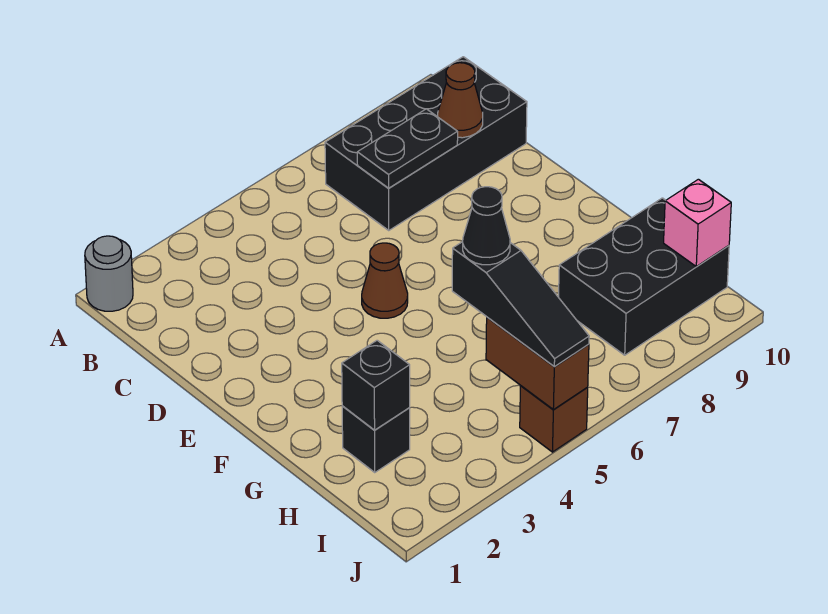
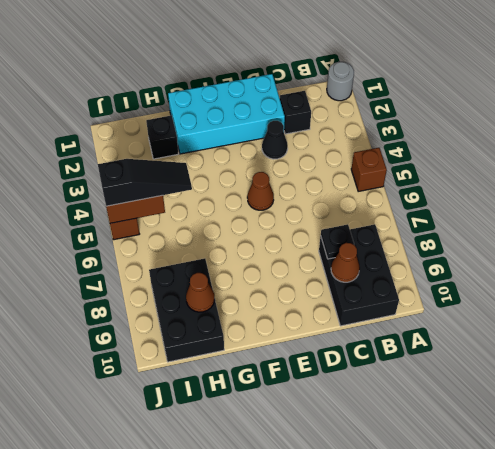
none -> brown brick A5 level 1
black brick B7:C10 level 1 -> black brick B8:C10 level 1
black plate C7:C8 level 2 -> black plate C8 level 2
none -> cyan brick D1:G2 level 1
black brick H2 level 2 -> black brick C2 level 1
black slope H5:J5 level 3 top H -> black slope H5:J5 level 3 top J
black cone H5 level 4 -> black cone D3 level 1
none -> brown cone H9 level 2
pink brick I10 level 2 -> none

